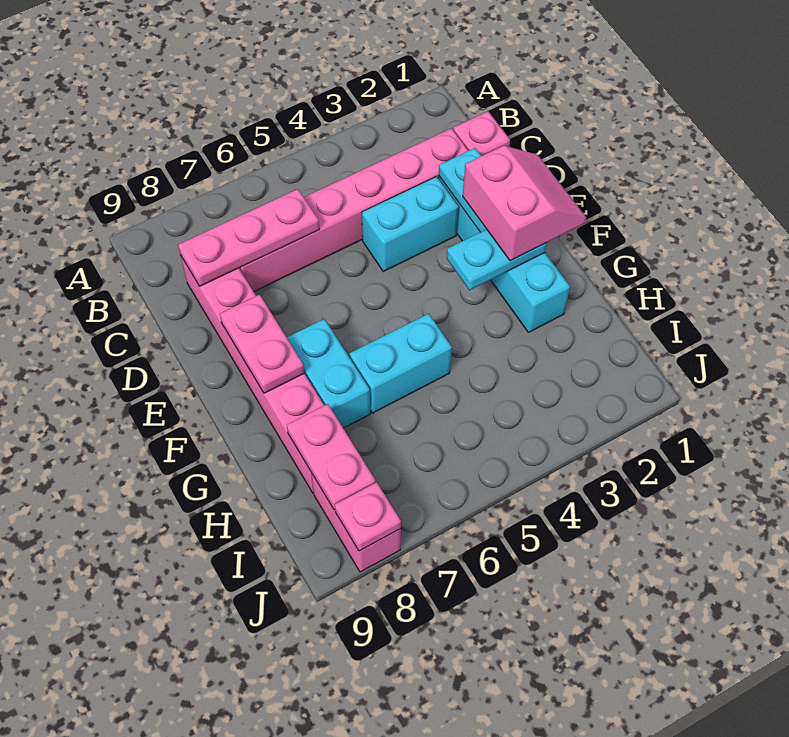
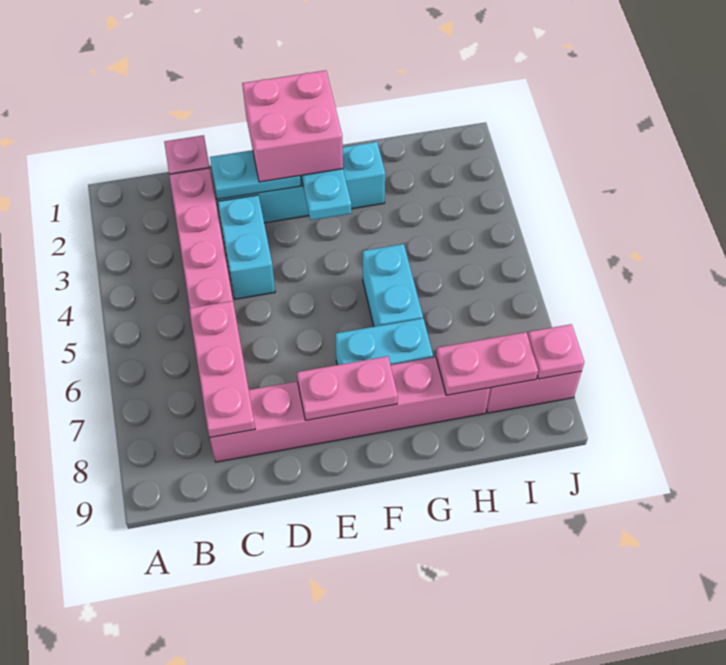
pink slope E1:F2 level 3 top 2 -> pink brick E1:F2 level 3

